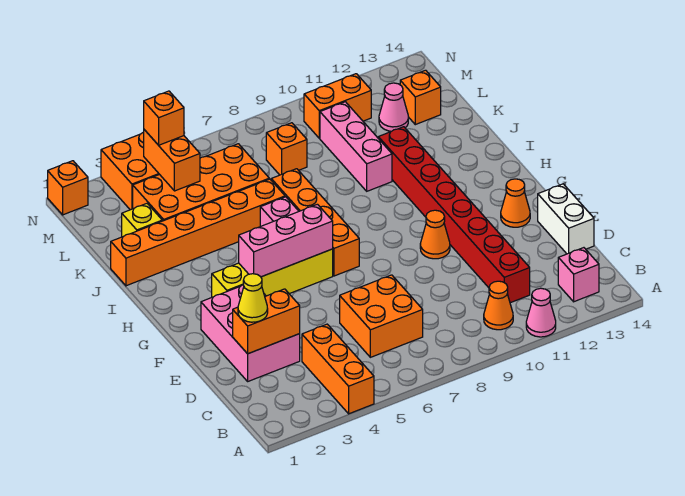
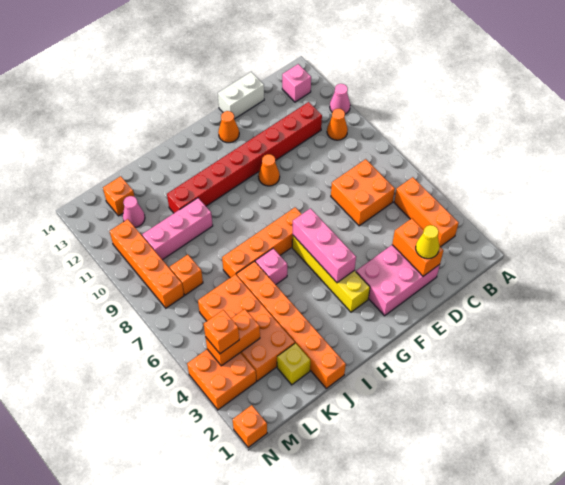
orange brick A4:C4 level 1 -> orange brick B3:B5 level 1
orange brick M10:M11 level 1 -> orange brick M8:M11 level 1

